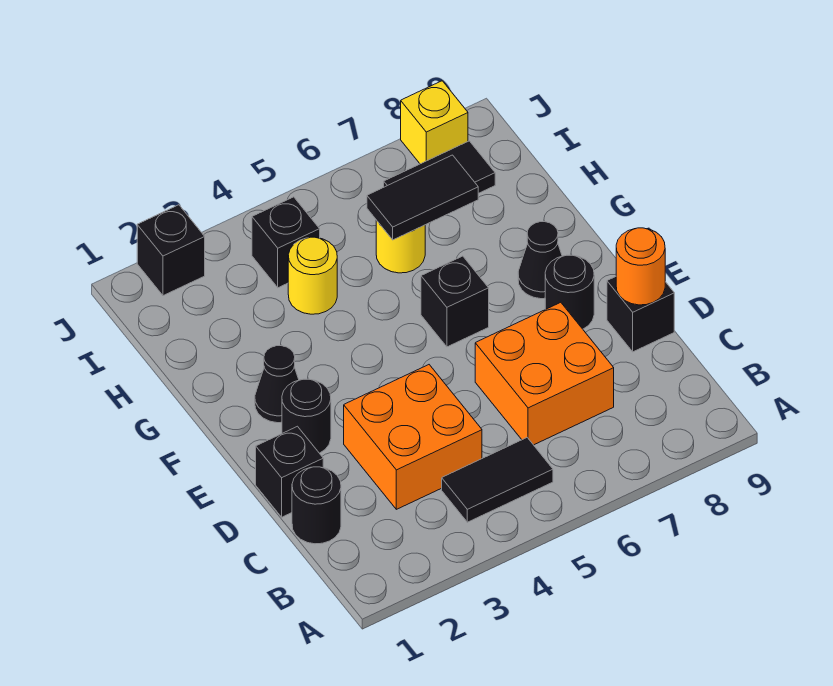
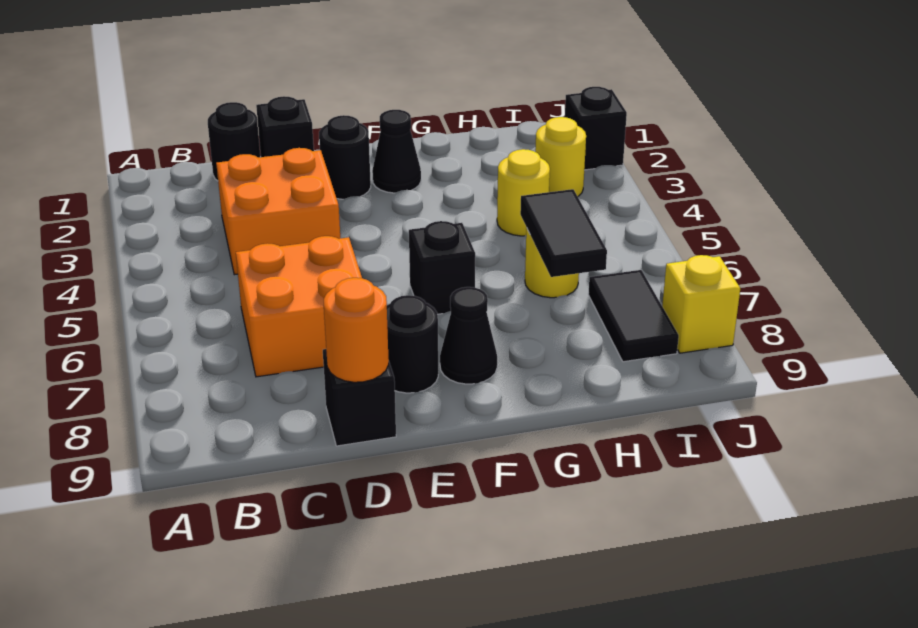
black tile B4:B5 level 1 -> none
none -> yellow round brick I3 level 1
black brick I4 level 1 -> none

